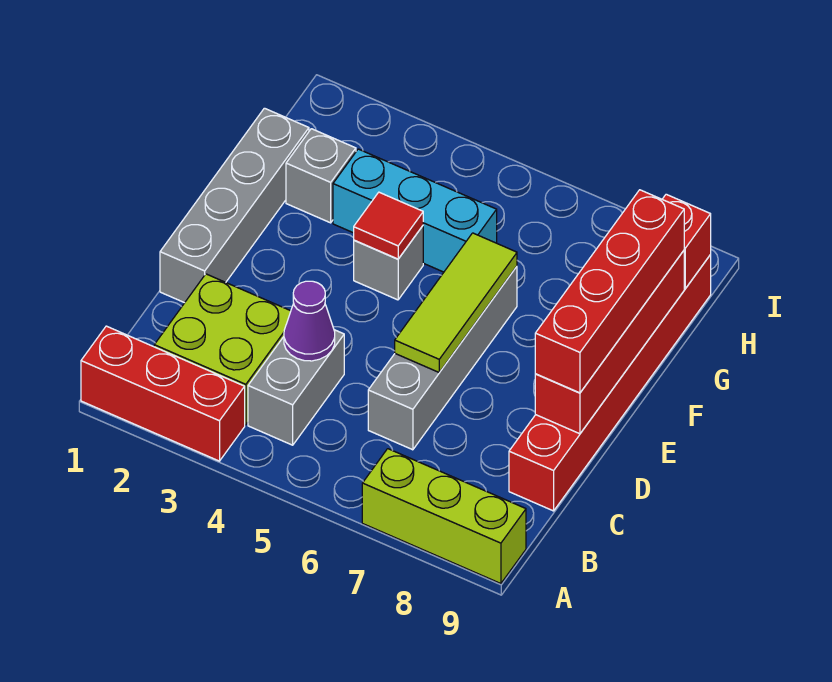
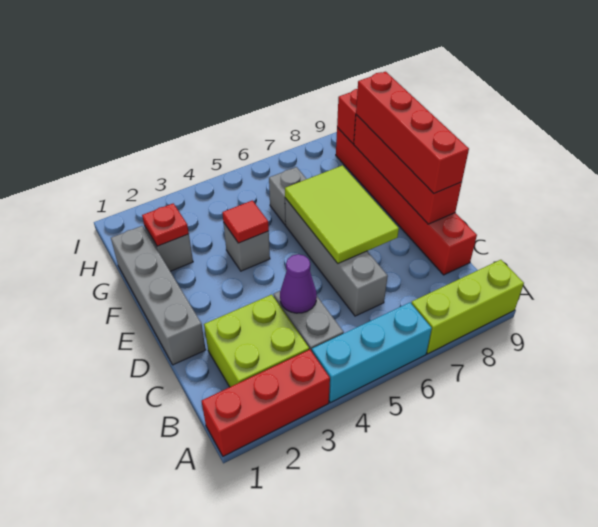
lime tile D6:F6 level 2 -> lime tile D6:F7 level 2
none -> red plate G2 level 2
cyan brick G3:G5 level 1 -> cyan brick A4:A6 level 1
none -> grey brick G6 level 1

